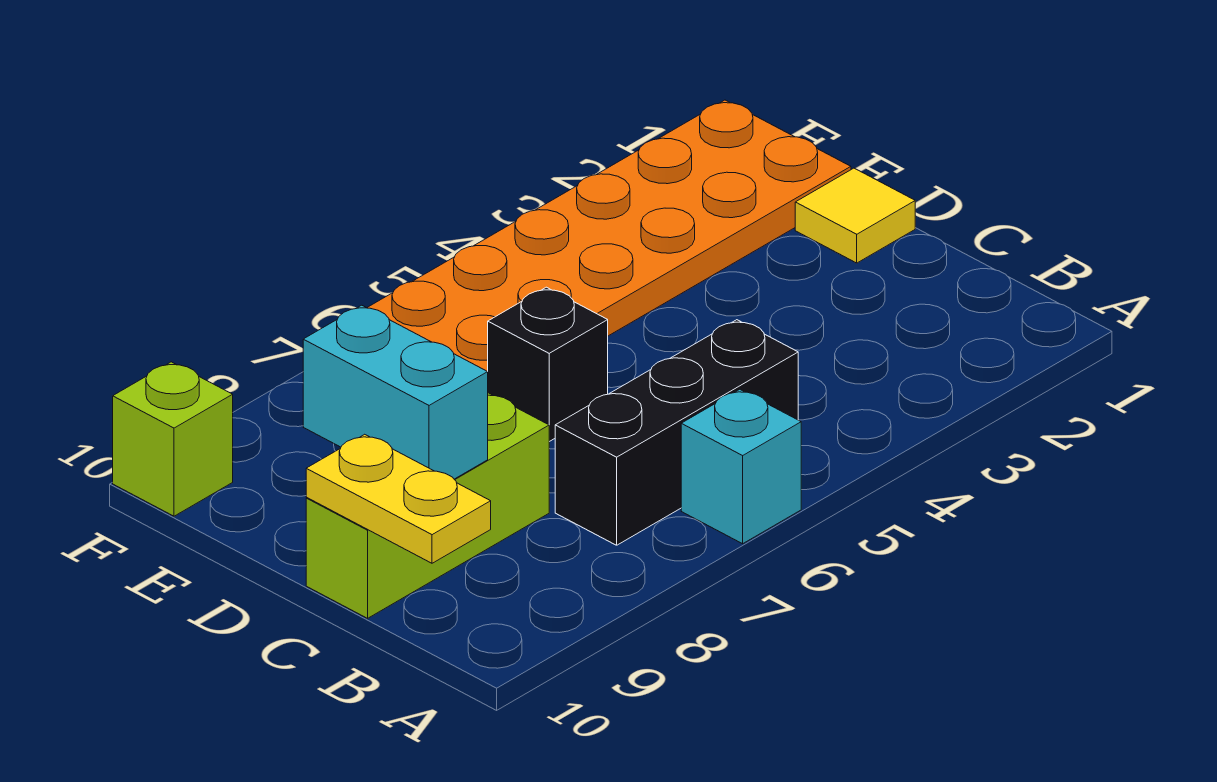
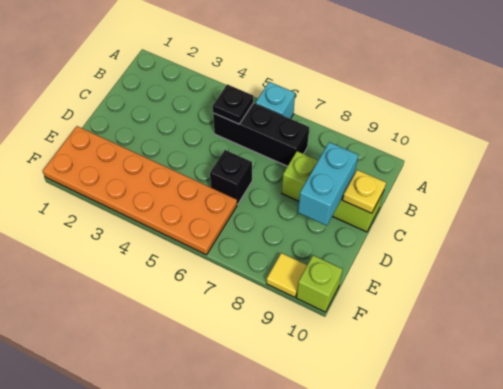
none -> black plate B5 level 2
yellow plate B10:C10 level 2 -> yellow plate C10 level 2
yellow tile D1 level 1 -> yellow tile F9 level 1

